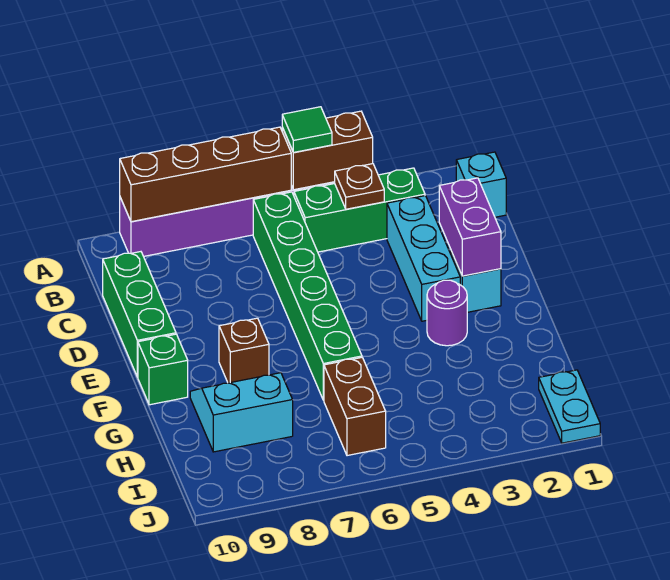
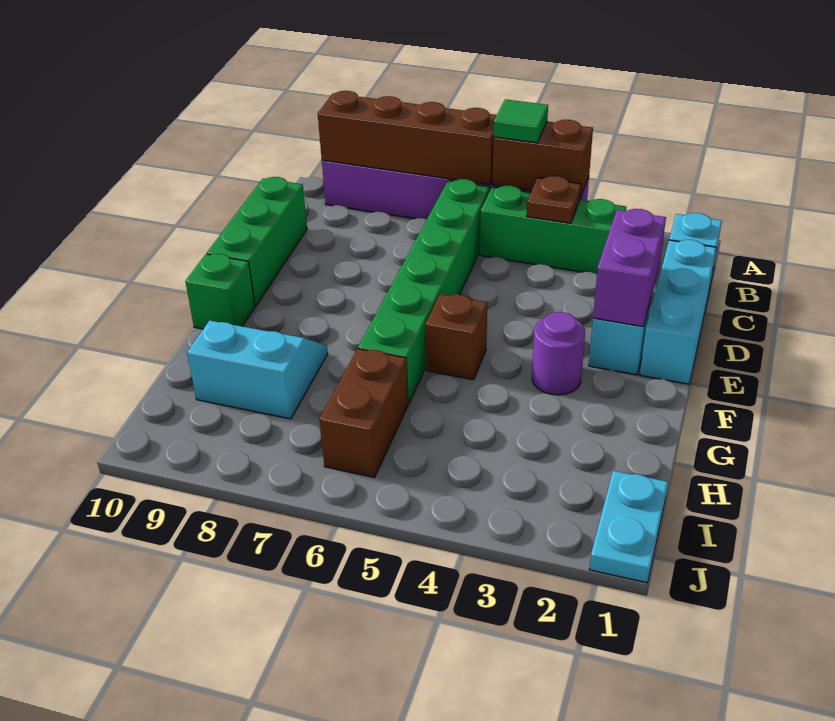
cyan brick C3:E3 level 1 -> cyan brick C1:E1 level 1
brown brick F8 level 1 -> brown brick F5 level 1

